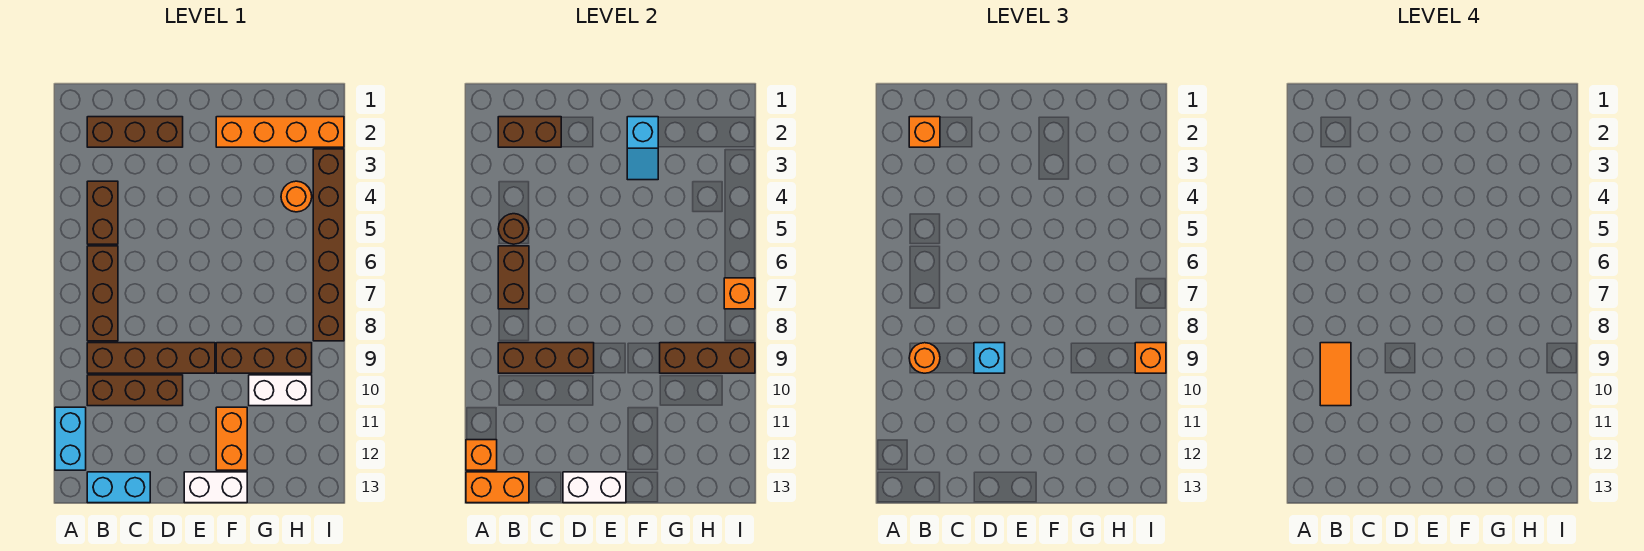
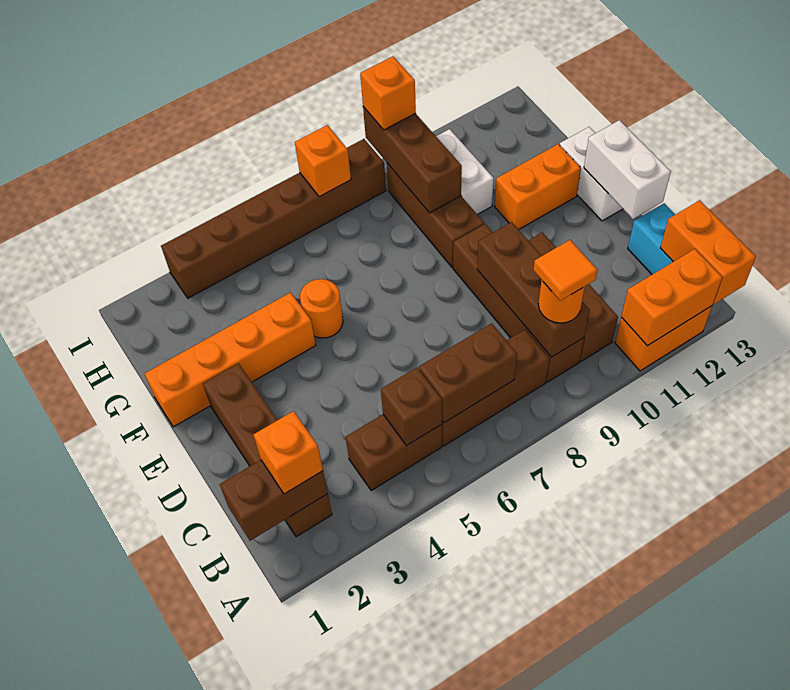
cyan brick A11:A12 level 1 -> orange brick A11:A12 level 1
orange brick A12 level 2 -> orange brick A11:A12 level 2
brown brick B2:D2 level 1 -> brown brick B2:E2 level 1
brown brick B2:C2 level 2 -> brown brick B1:B2 level 2
brown round brick B5 level 2 -> brown brick B5 level 2
orange tile B9:B10 level 4 -> orange tile B9 level 4
cyan brick D9 level 3 -> none
orange brick F2:I2 level 1 -> orange brick F1:F4 level 1
cyan slope F2:F3 level 2 top 2 -> none
orange round brick H4 level 1 -> orange round brick F5 level 1

